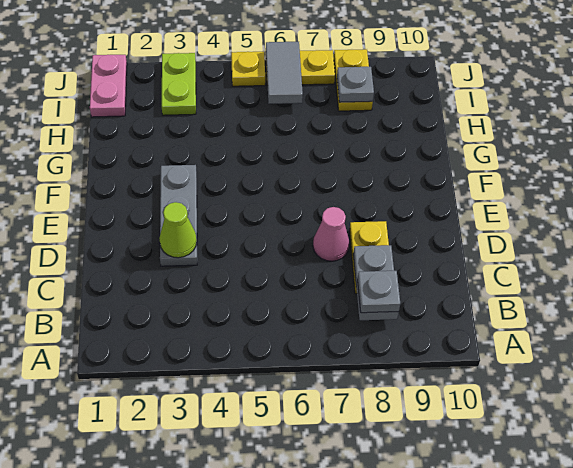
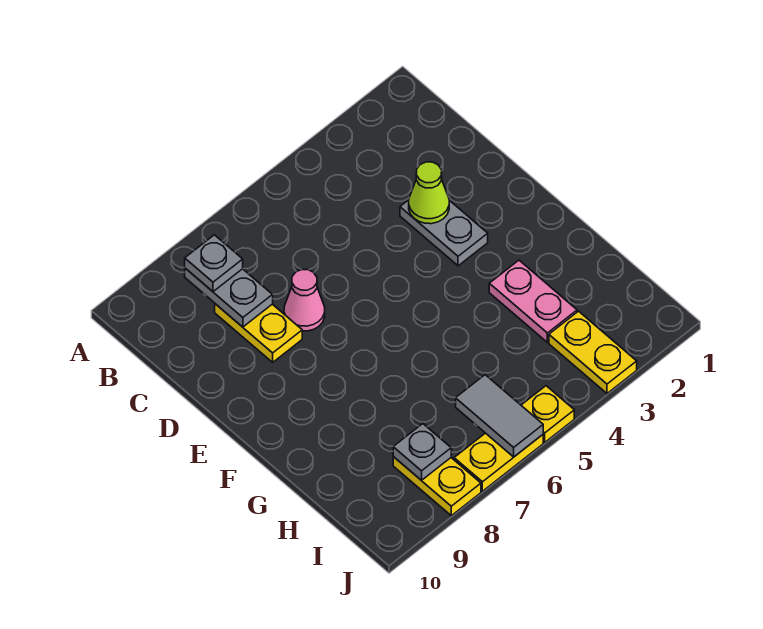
grey plate D3:F3 level 1 -> grey plate D3:E3 level 1
pink plate I1:J1 level 1 -> pink plate G3:H3 level 1
lime plate I3:J3 level 1 -> yellow plate I3:J3 level 1

